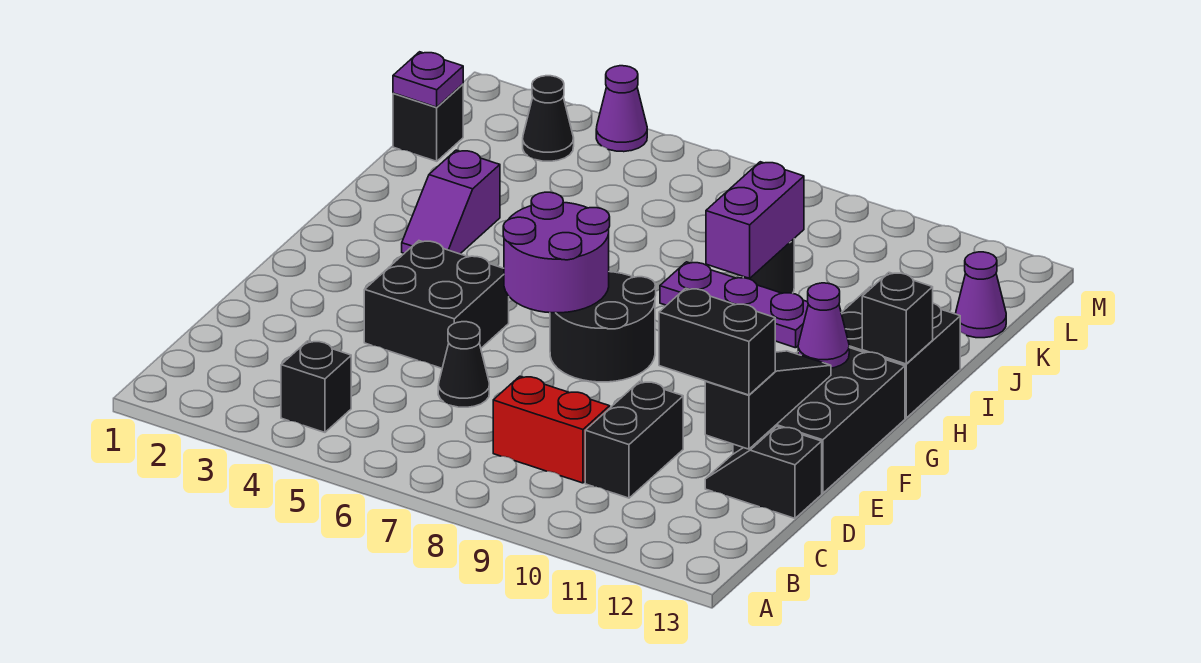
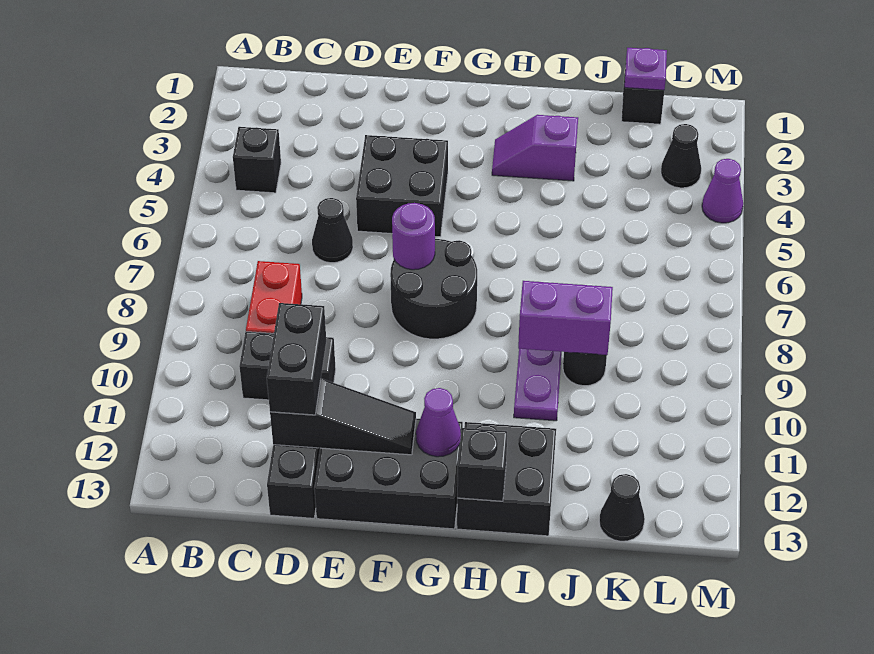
purple round brick F6:G7 level 2 -> purple round brick F7 level 2
purple cone K13 level 1 -> black cone K13 level 1

